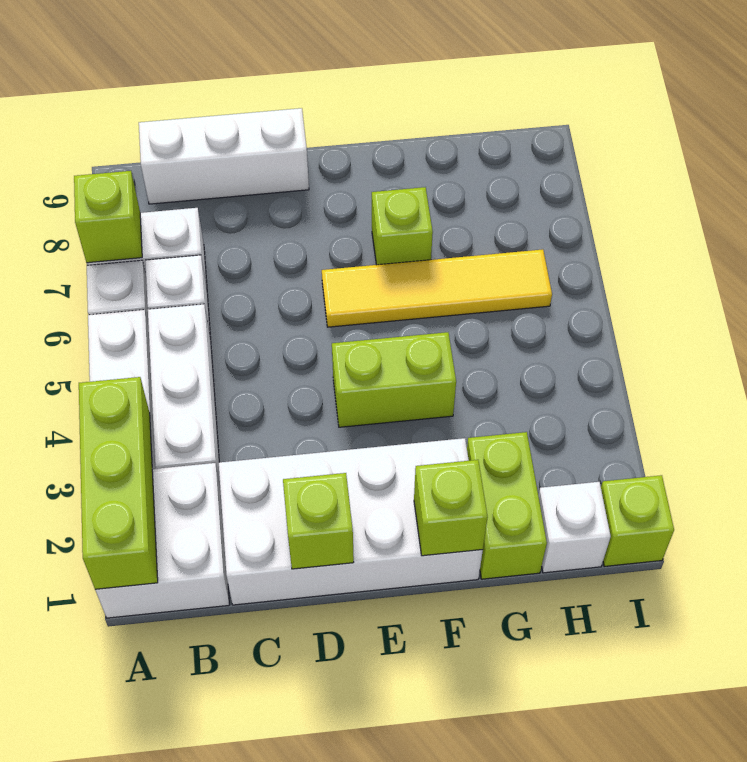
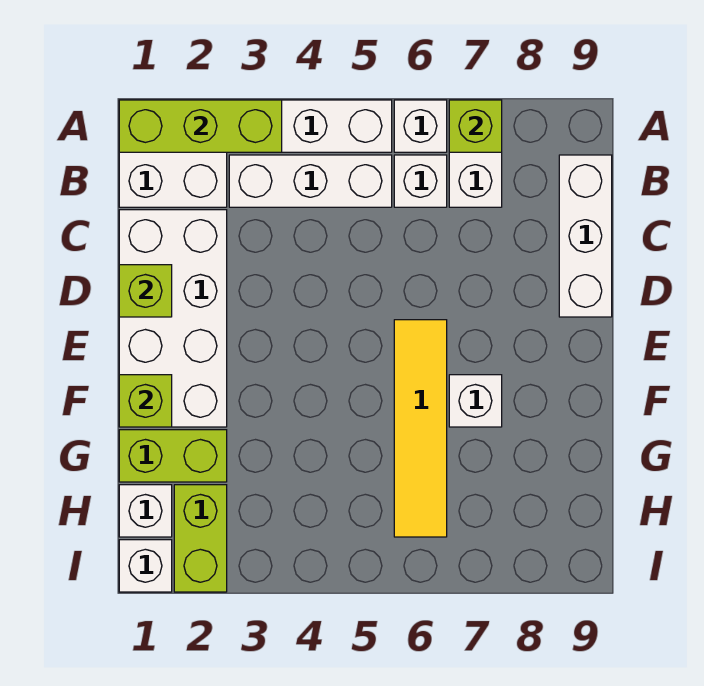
lime brick E4:F4 level 1 -> lime brick H2:I2 level 1
lime brick F7 level 1 -> white brick F7 level 1
lime brick I1 level 1 -> white brick I1 level 1

